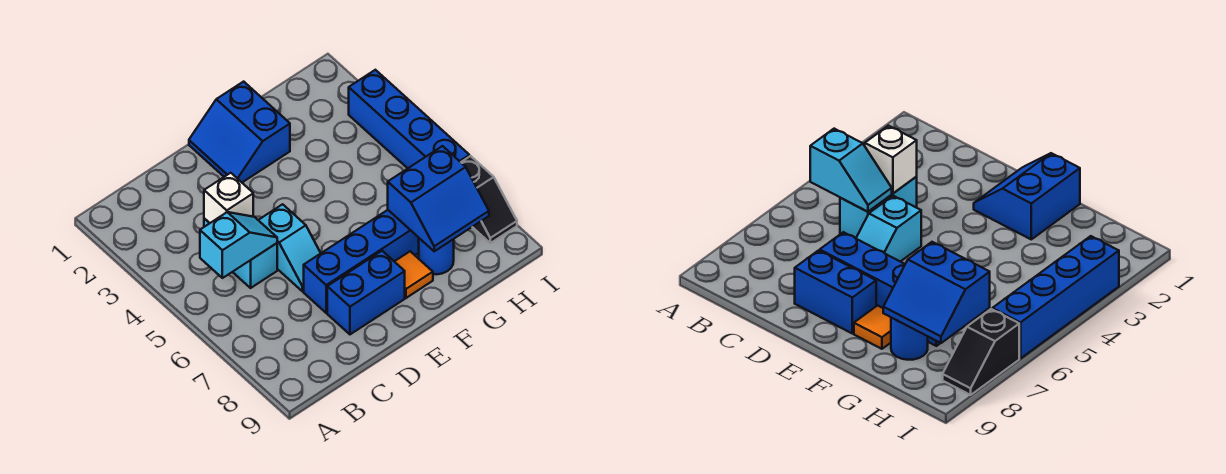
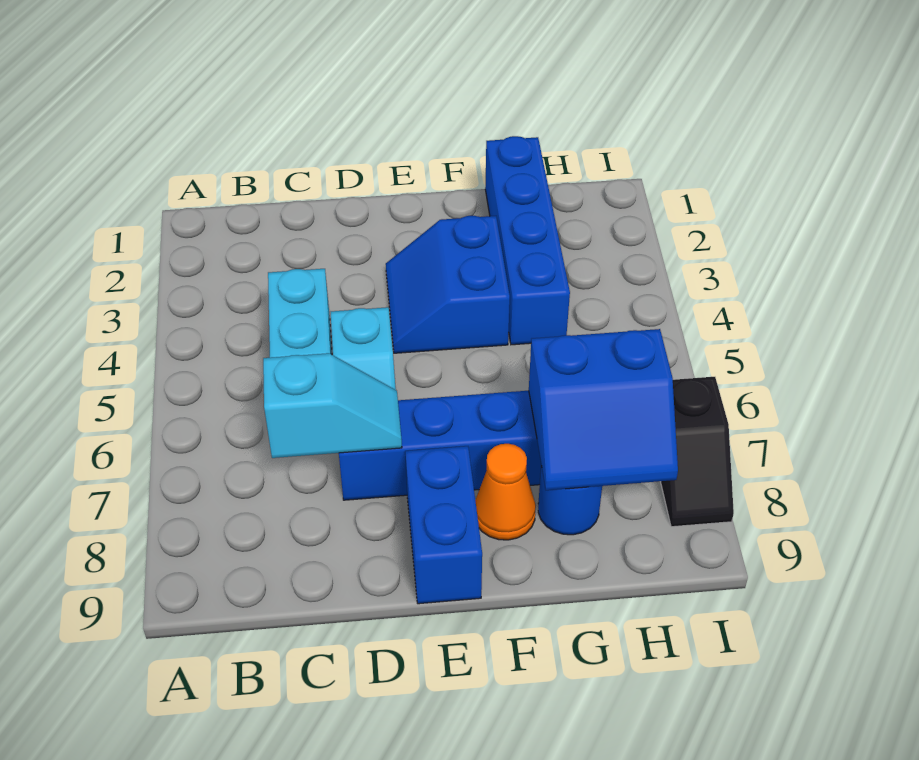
cyan slope B5:C5 level 2 top B -> cyan slope C7:D7 level 2 top C
white brick C4 level 2 -> none
blue brick D8:E8 level 1 -> blue brick E8:E9 level 1
blue slope E1:F2 level 1 top F -> blue slope E3:F4 level 1 top F
orange tile F8 level 1 -> orange cone F8 level 1
blue brick I3:I6 level 1 -> blue brick G1:G4 level 1

